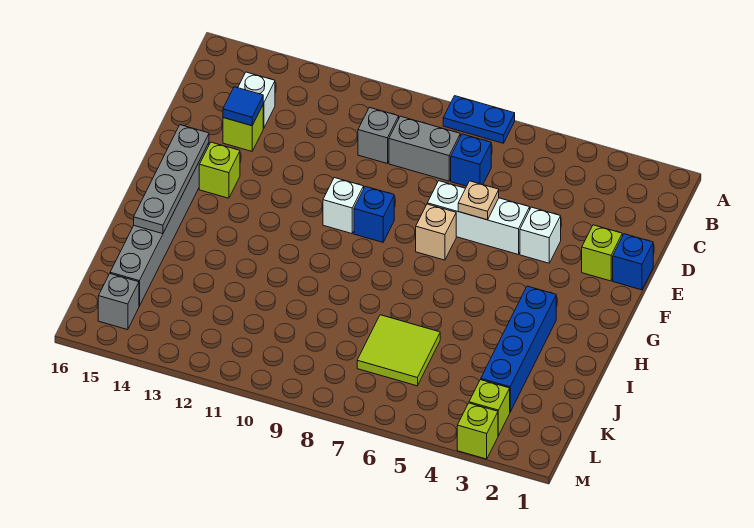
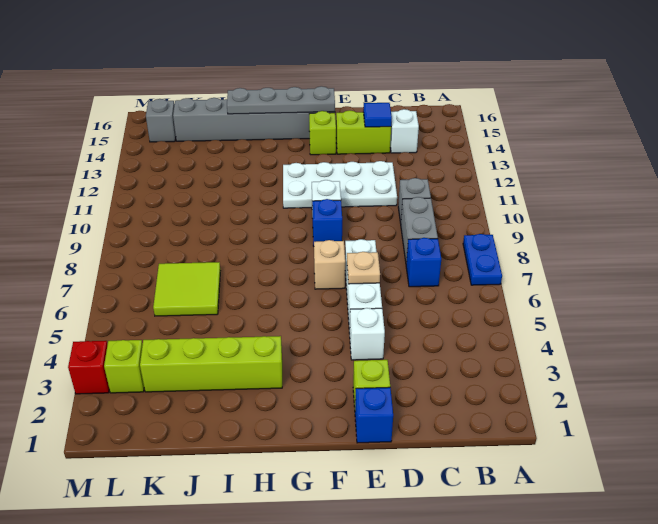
none -> white plate D11:G12 level 1
lime brick D14 level 1 -> lime brick D14:E14 level 1
blue brick H3:K3 level 1 -> lime brick H3:K3 level 1
lime brick M3 level 1 -> red brick M3 level 1

